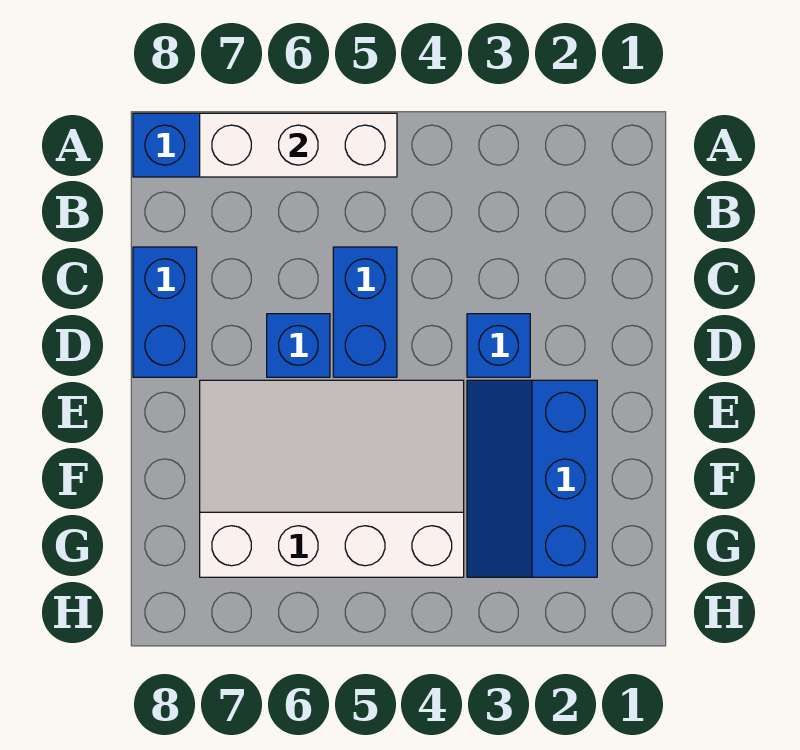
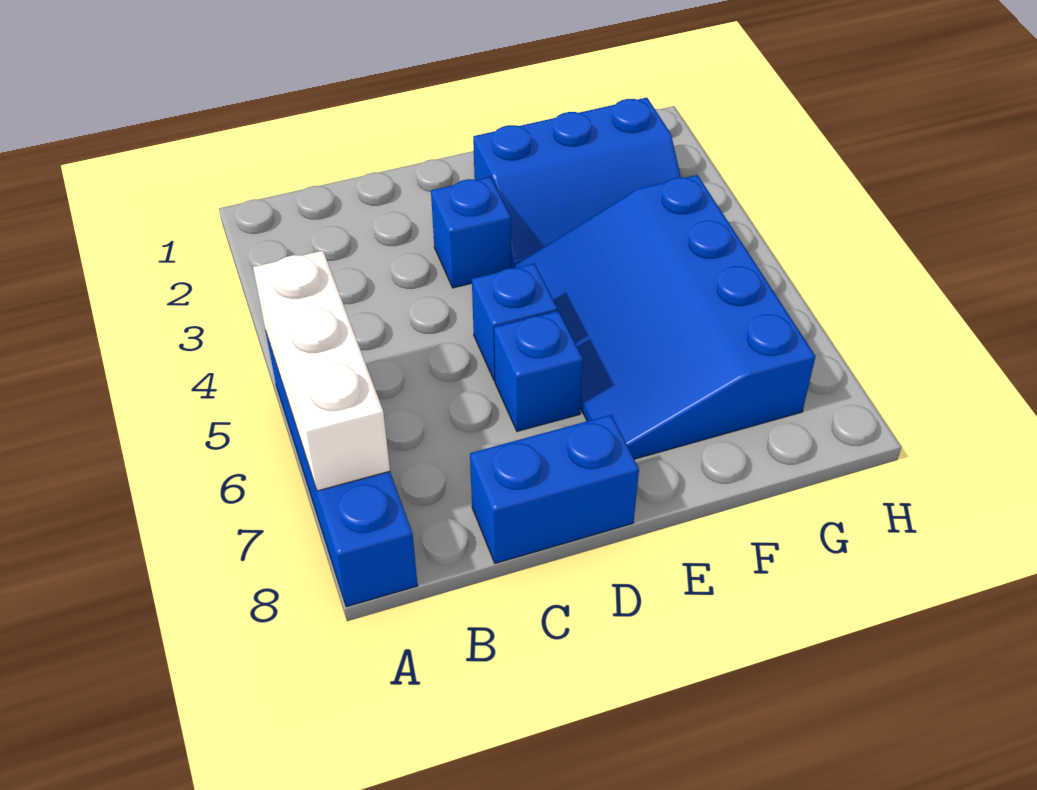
blue brick C5:D5 level 1 -> blue brick D5 level 1
white slope E4:G7 level 1 top G -> blue slope E4:G7 level 1 top G

